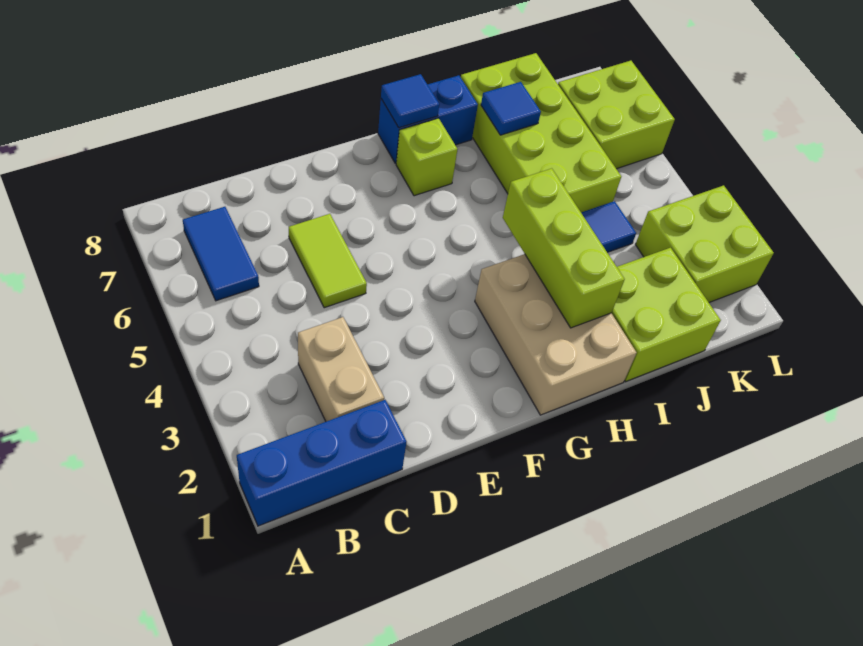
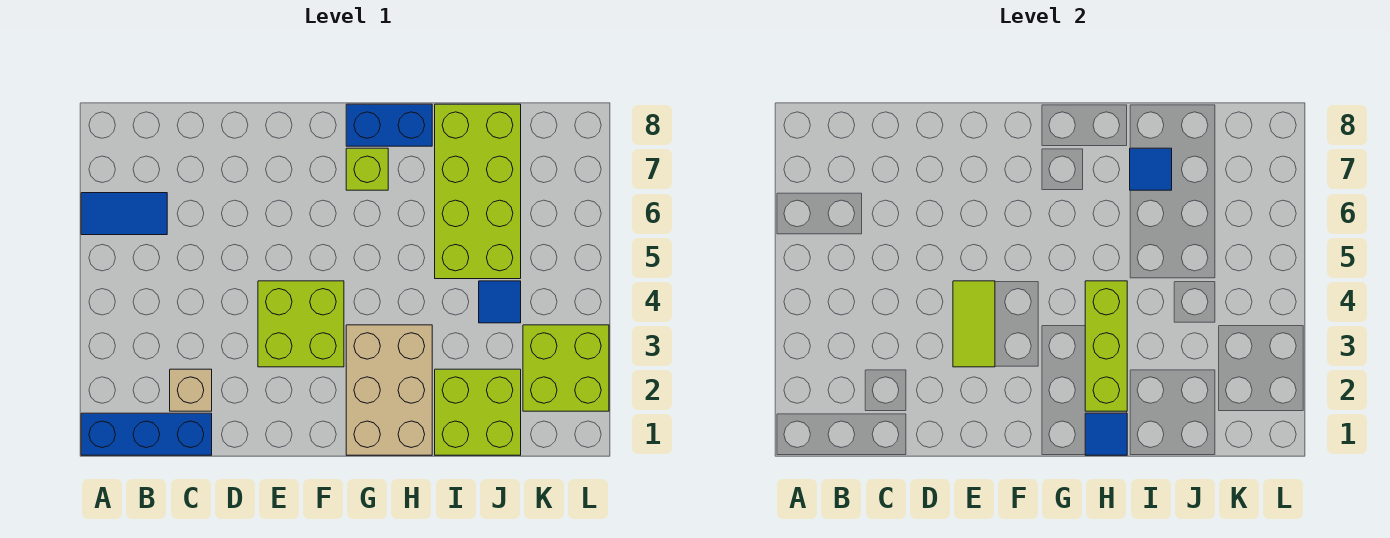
blue tile B6:B7 level 1 -> blue tile A6:B6 level 1
tan brick C2:C3 level 1 -> tan brick C2 level 1
lime tile D5:D6 level 1 -> lime tile E3:E4 level 2
blue tile G8 level 2 -> blue tile H1 level 2
lime brick K6:L7 level 1 -> lime brick E3:F4 level 1

